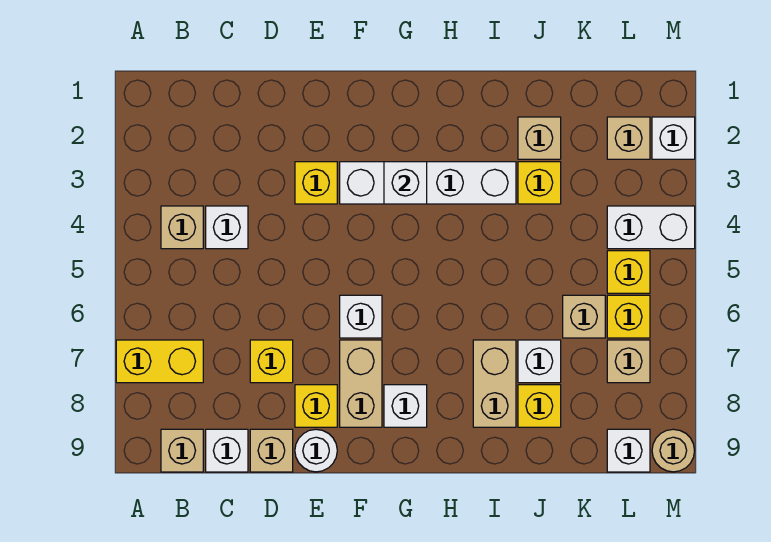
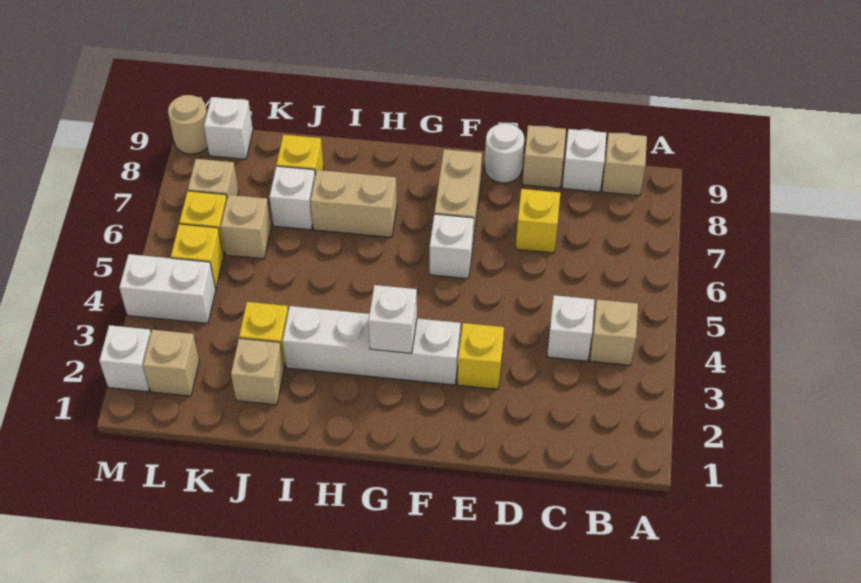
yellow brick A7:B7 level 1 -> none
yellow brick E8 level 1 -> none
white brick G8 level 1 -> none
tan brick I7:I8 level 1 -> tan brick H7:I7 level 1

